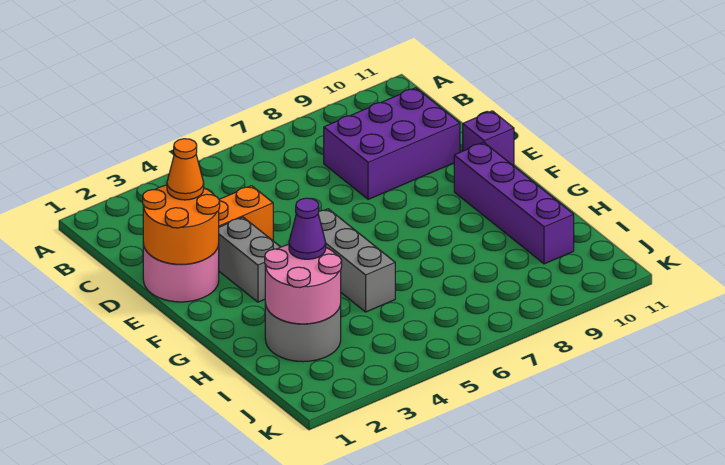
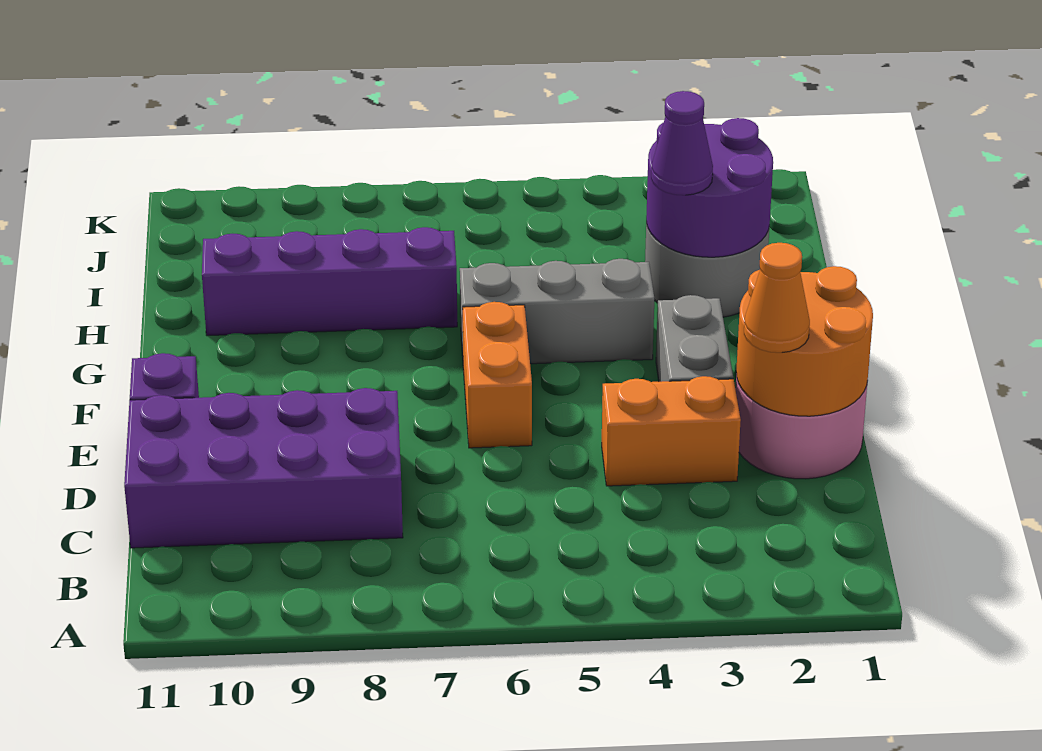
purple brick C8:D10 level 1 -> purple brick C8:D11 level 1
none -> orange brick E6:F6 level 1
grey brick F5:H5 level 1 -> grey brick G4:G6 level 1
purple brick F10:I10 level 1 -> purple brick H7:H10 level 1
pink round brick H2:I3 level 2 -> purple round brick H2:I3 level 2

